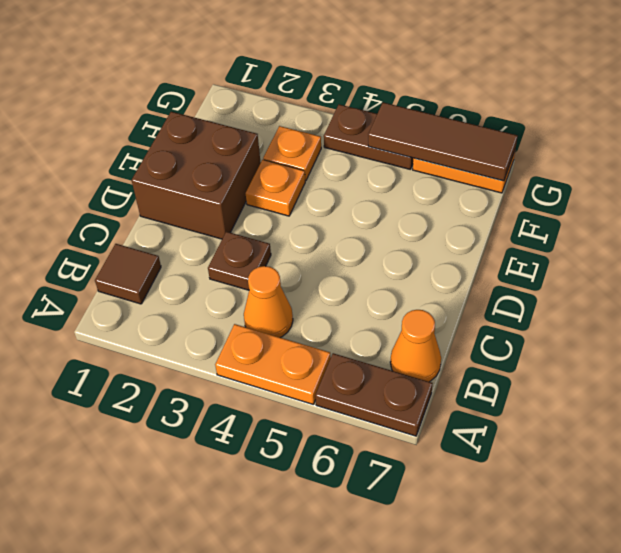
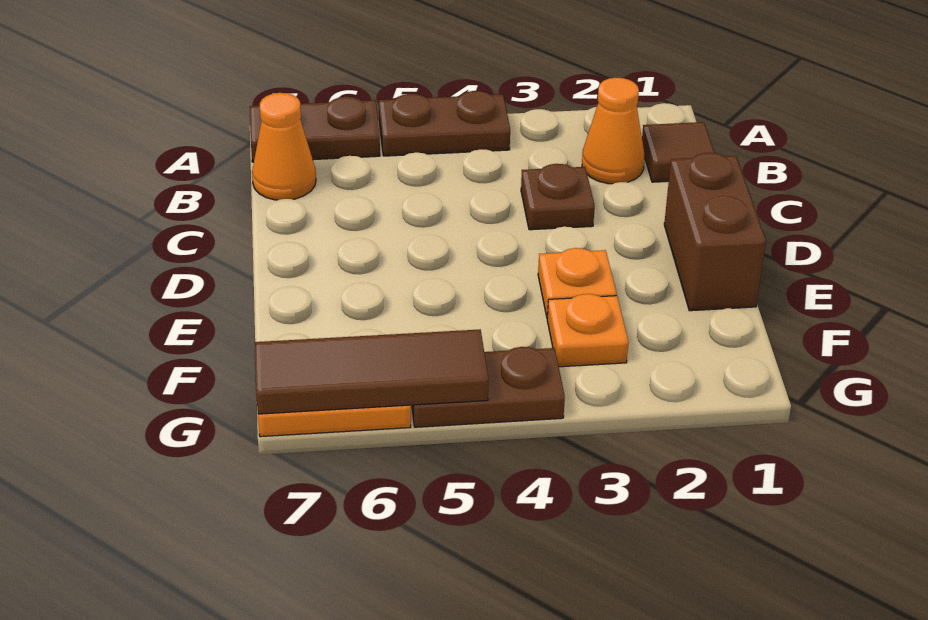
orange plate A4:A5 level 1 -> brown plate A4:A5 level 1
orange cone B4 level 1 -> orange cone B2 level 1
brown brick D1:E2 level 1 -> brown brick D1:E1 level 1

